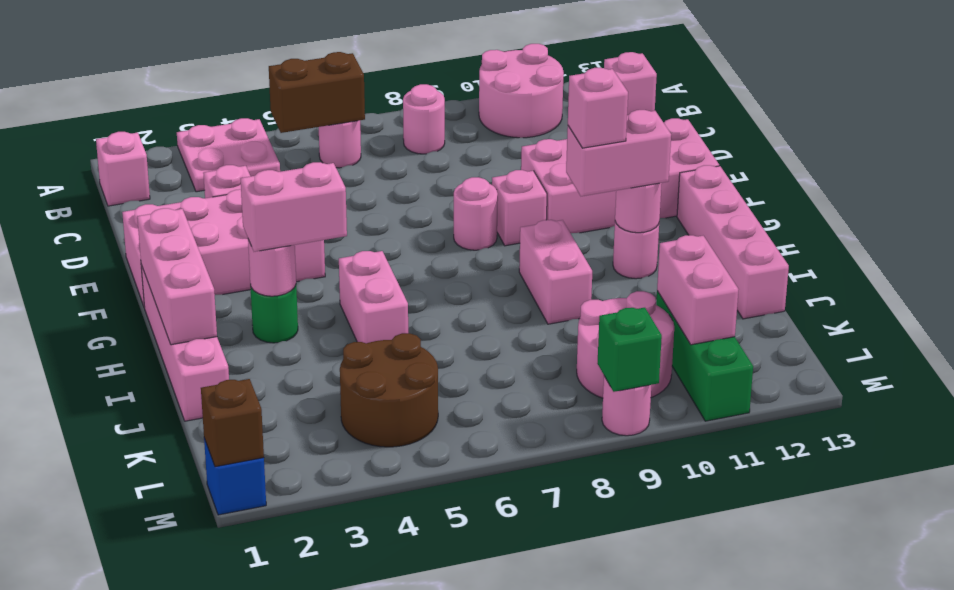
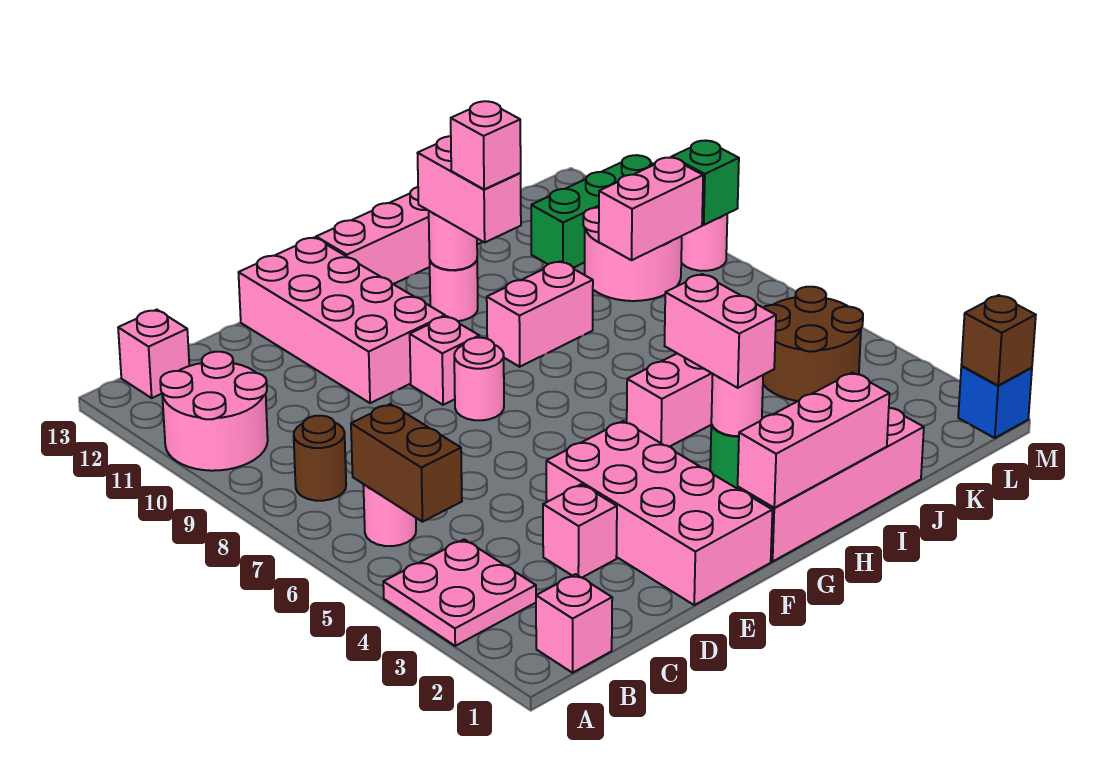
pink round brick B8 level 1 -> brown round brick B8 level 1
pink brick K11:L11 level 2 -> pink brick K9:L9 level 2

